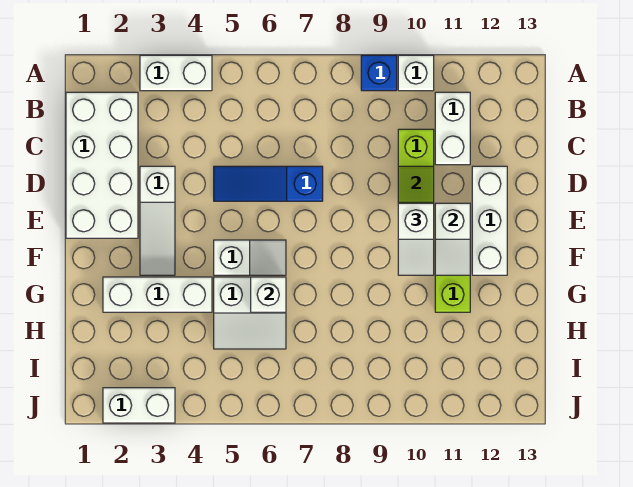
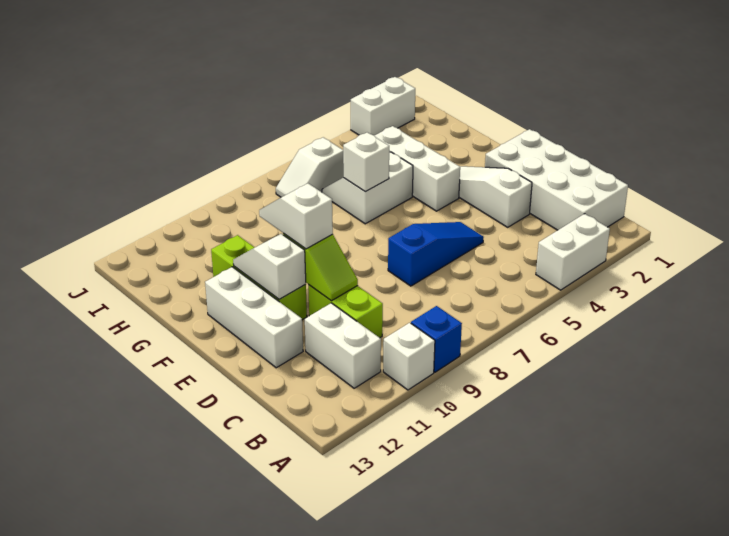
white slope F5:F6 level 1 top 5 -> white slope I6:I7 level 1 top 6
white brick G2:G4 level 1 -> white brick F4:H4 level 1

